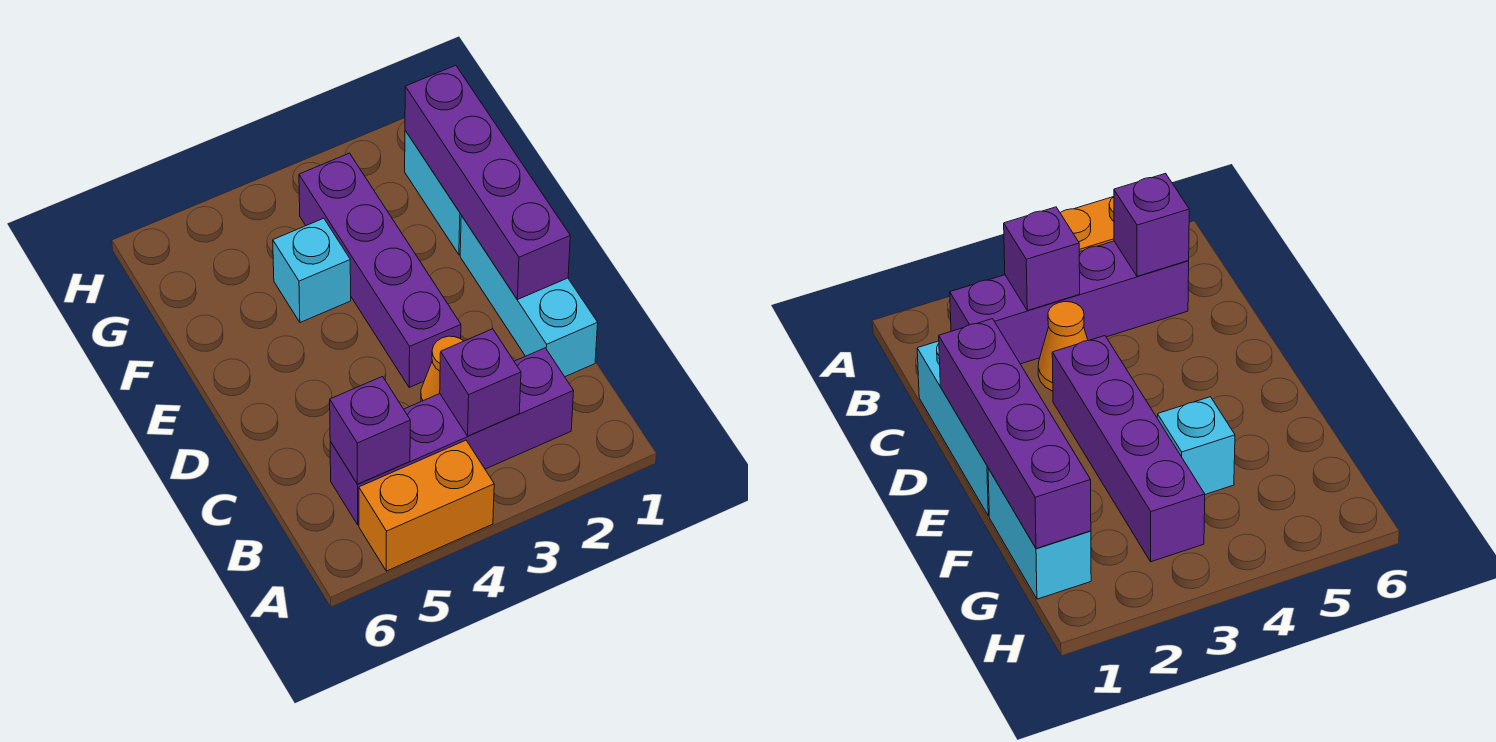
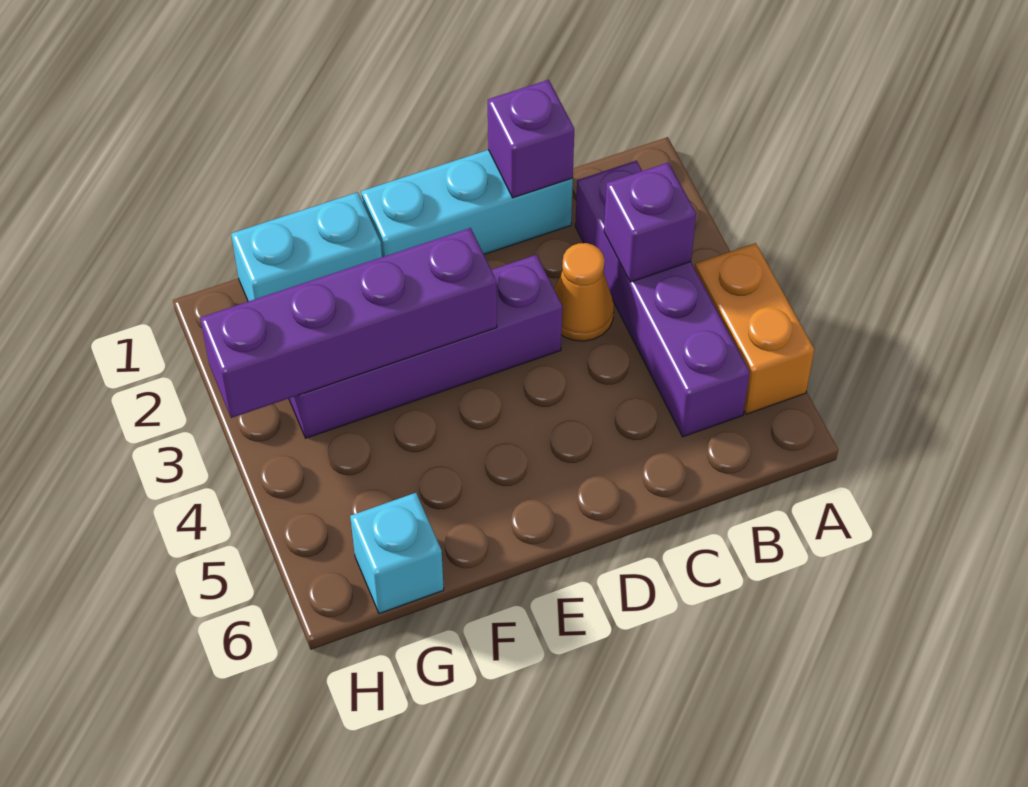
purple brick B5 level 2 -> purple brick C1 level 2
purple brick D1:G1 level 2 -> purple brick E3:H3 level 2
cyan brick F4 level 1 -> cyan brick G6 level 1

